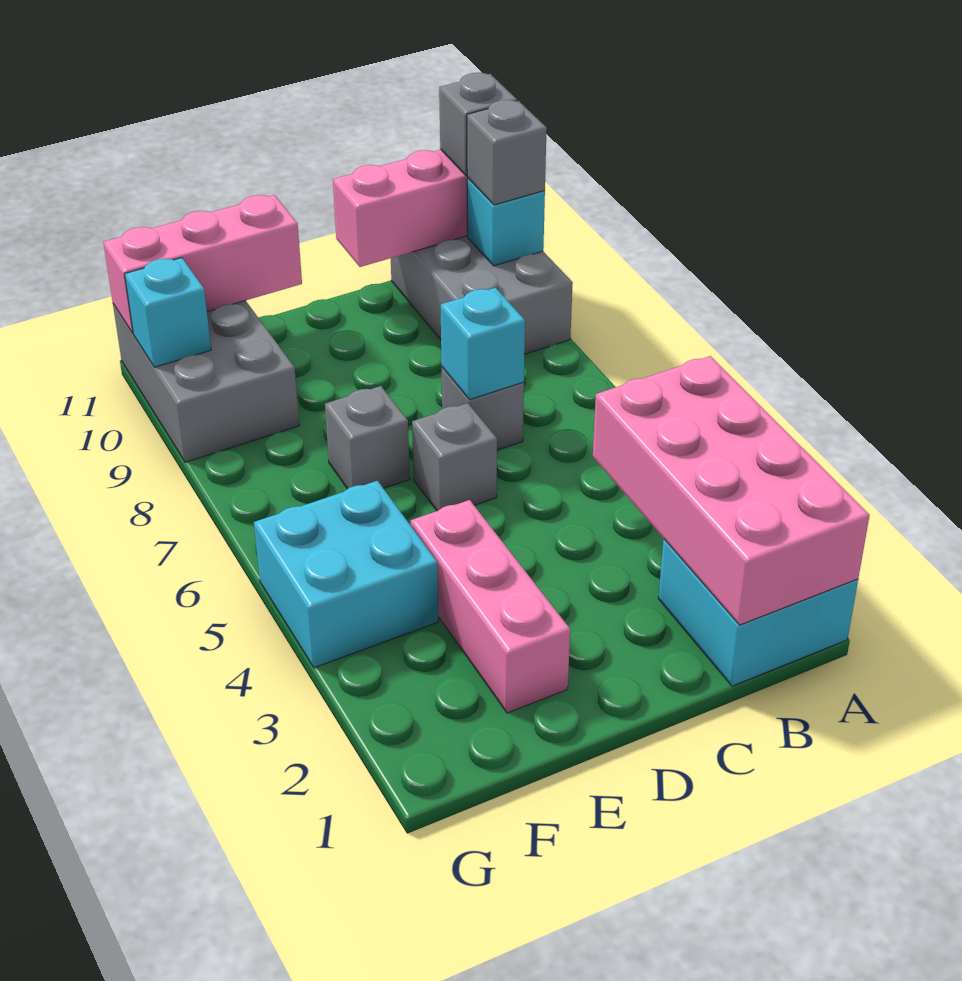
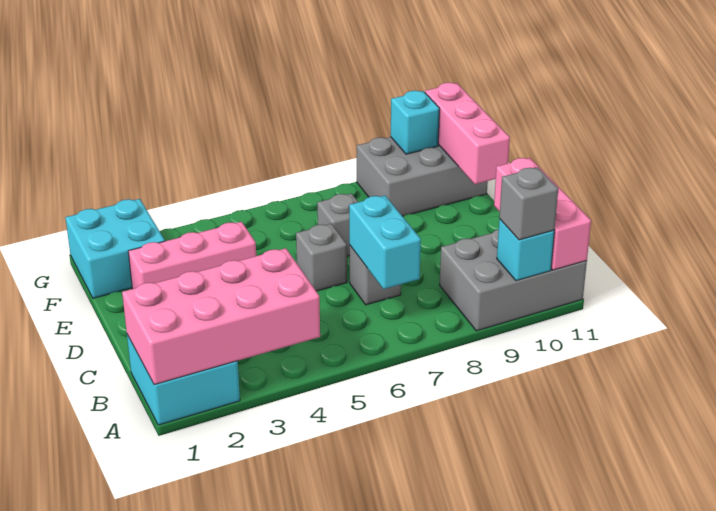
grey brick A11 level 3 -> none
cyan brick C7 level 2 -> cyan brick B7:C7 level 2
cyan brick F4:G5 level 1 -> cyan brick F1:G2 level 1

